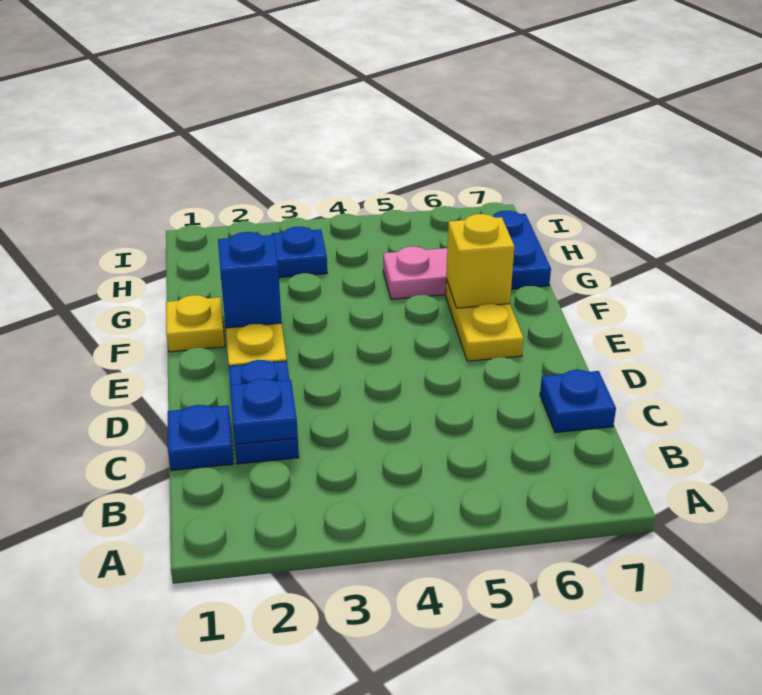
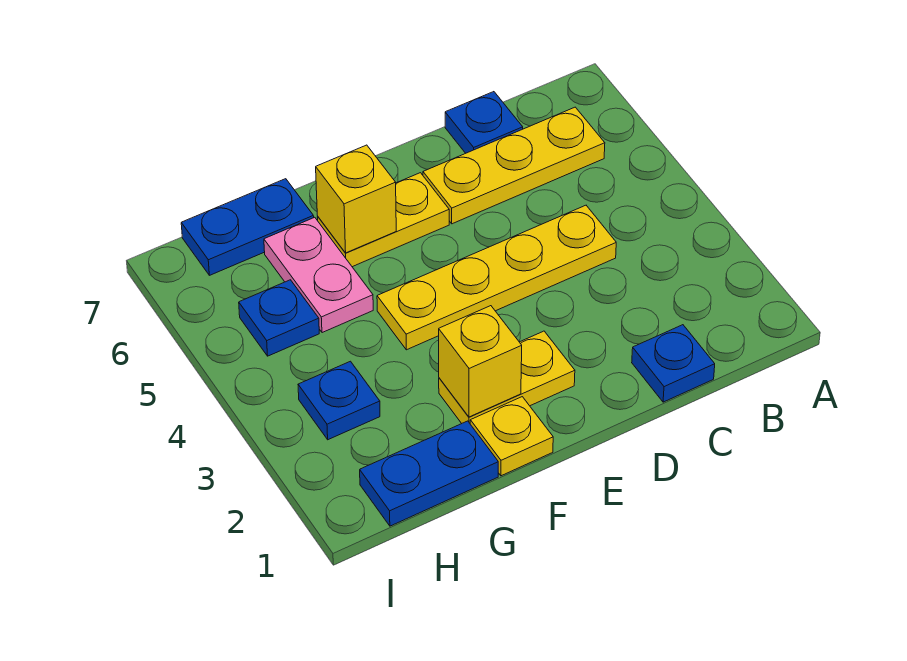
none -> yellow plate B6:D6 level 1
blue plate C2:D2 level 1 -> blue plate G1:H1 level 1
blue plate C2 level 2 -> blue plate H5 level 1
none -> yellow plate C4:F4 level 1
blue brick F2 level 2 -> yellow brick F2 level 2

